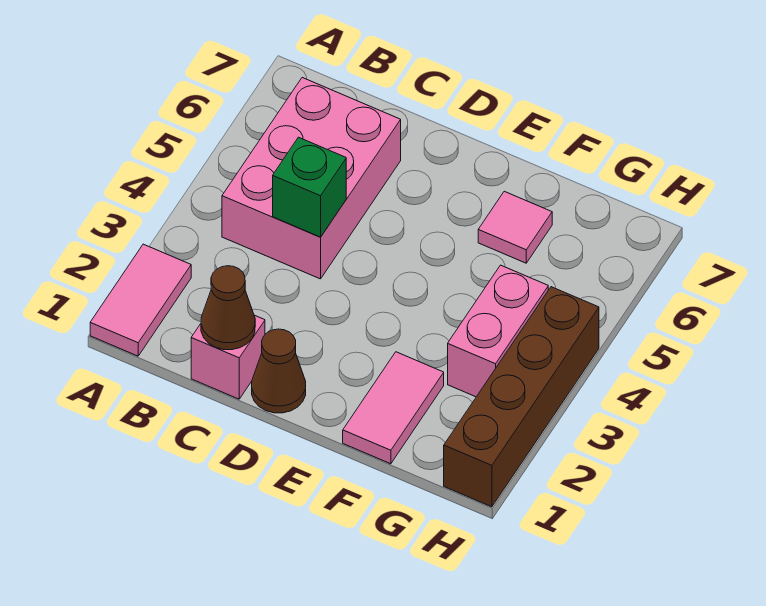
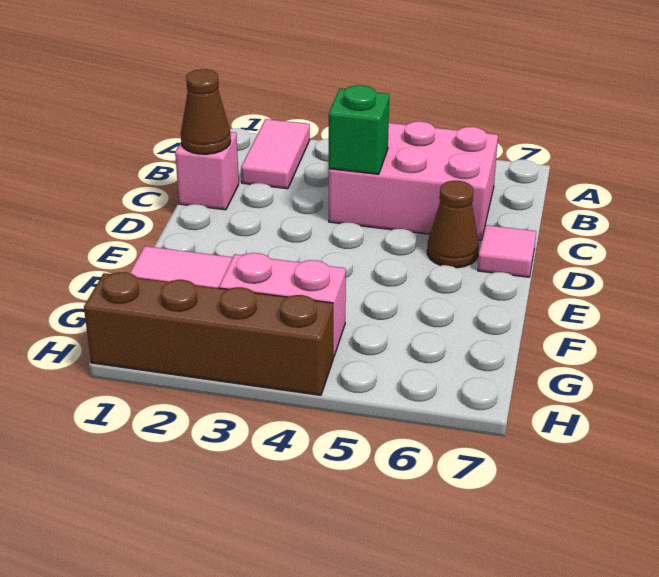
pink tile A1:A2 level 1 -> pink tile A2:B2 level 1
brown cone D1 level 1 -> brown cone D6 level 1
pink tile F6 level 1 -> pink tile D7 level 1

